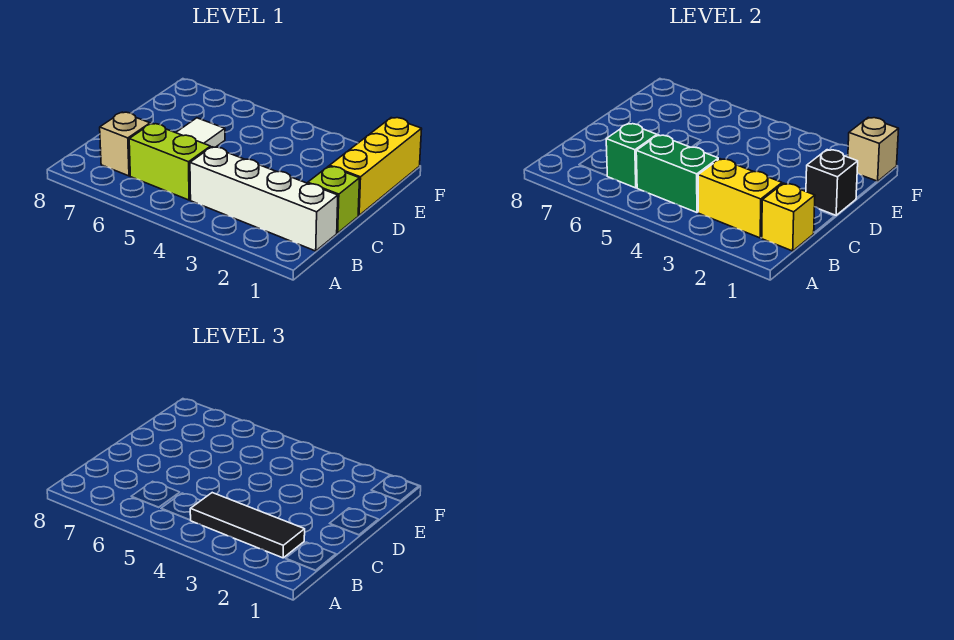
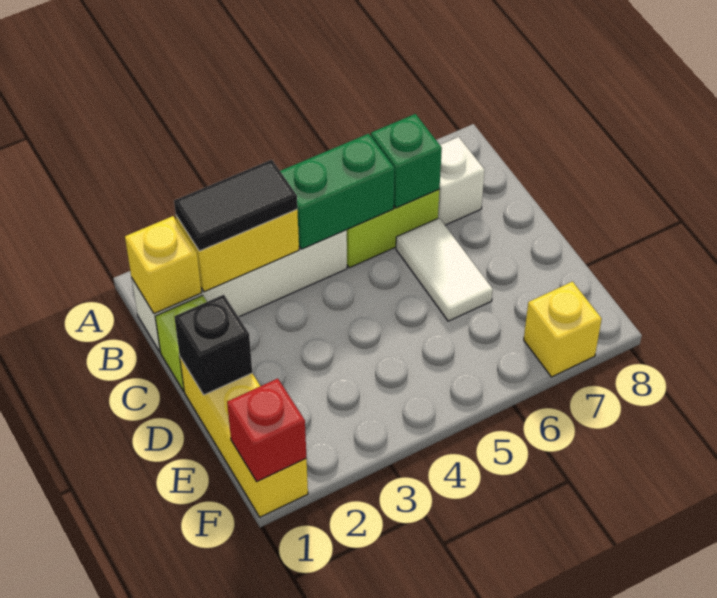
black tile B2:B4 level 3 -> black tile B2:B3 level 3
tan brick B7 level 1 -> white brick B7 level 1
tan brick F1 level 2 -> red brick F1 level 2
none -> yellow brick F7 level 1

